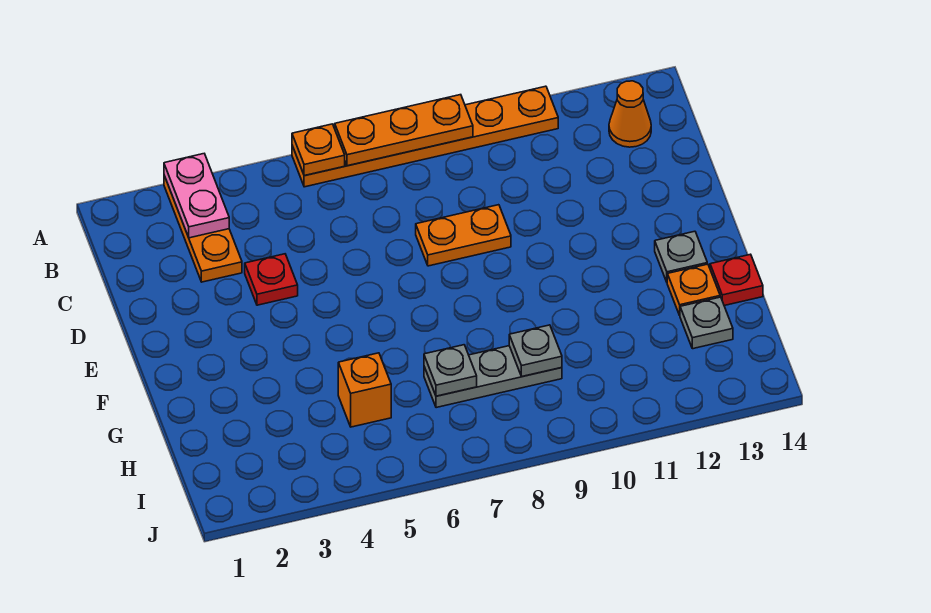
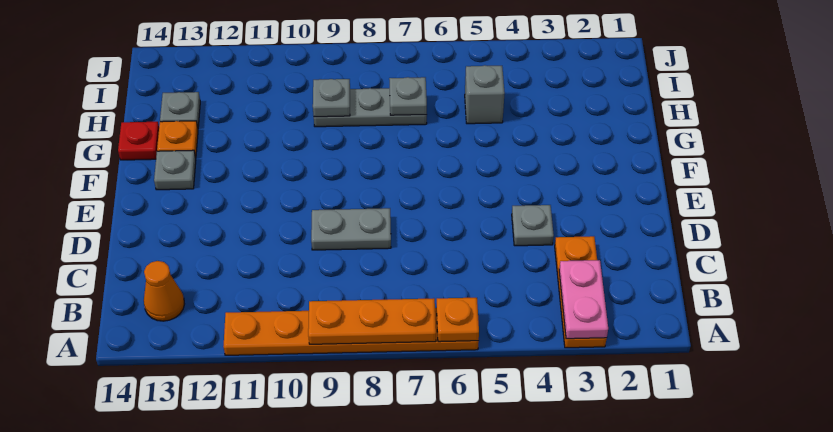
red plate D4 level 1 -> grey plate D4 level 1
orange plate D8:D9 level 1 -> grey plate D8:D9 level 1
orange brick H5 level 1 -> grey brick H5 level 1

